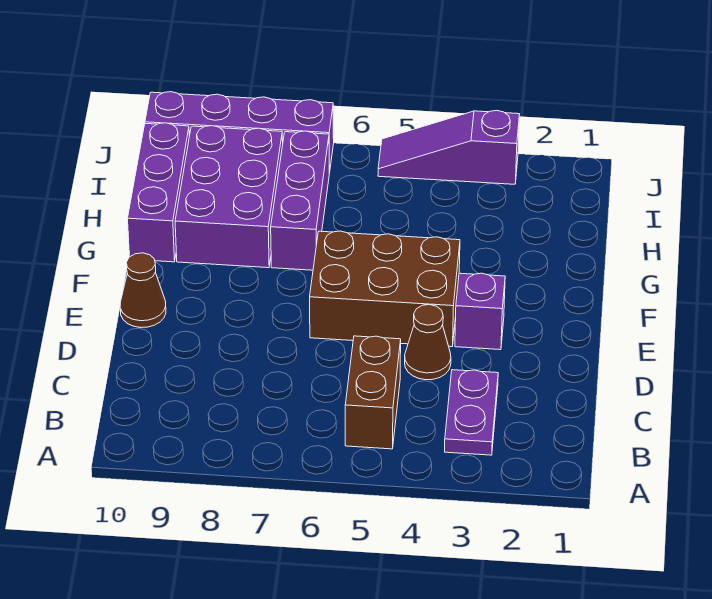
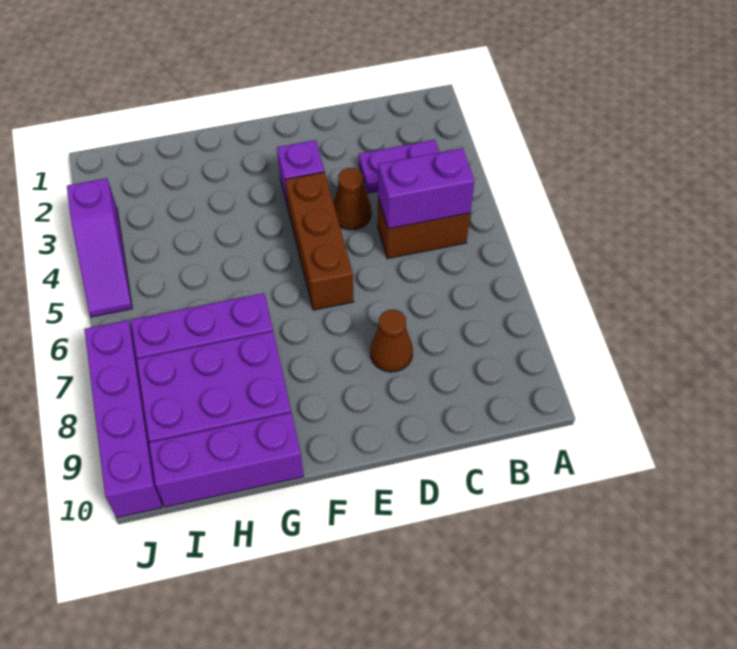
none -> purple brick B5:C5 level 2
brown brick E4:F6 level 1 -> brown brick E4:E6 level 1
brown cone E10 level 1 -> brown cone D8 level 1

